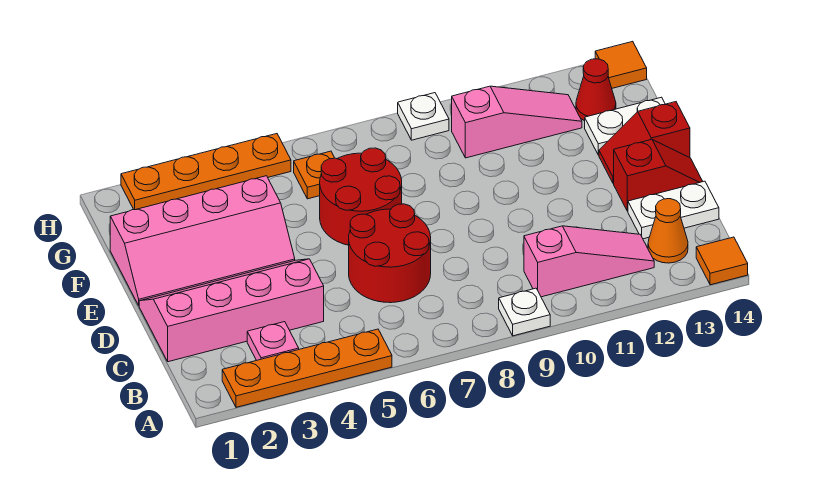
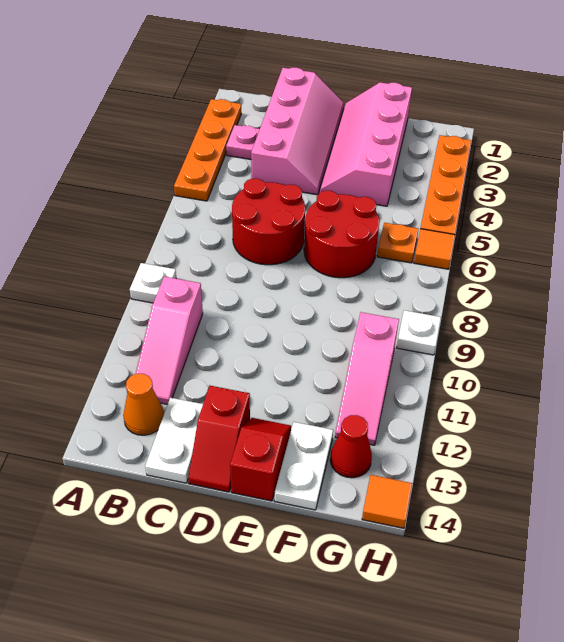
orange tile A14 level 1 -> orange tile H6 level 1

